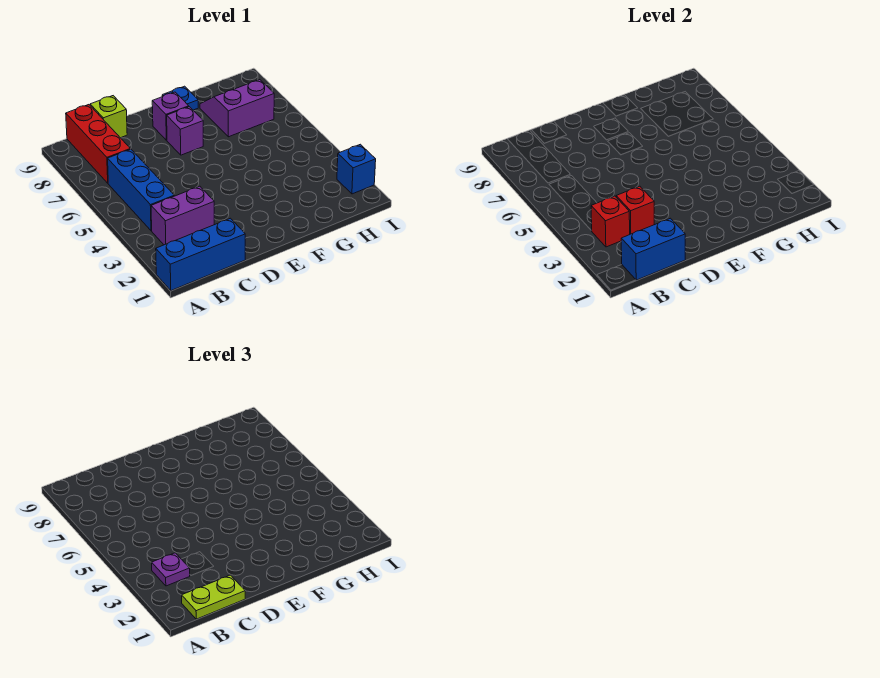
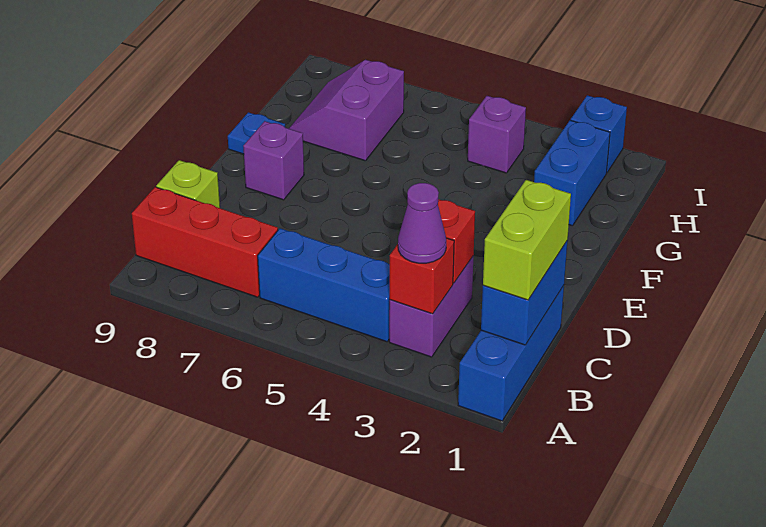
lime plate B1:C1 level 3 -> lime brick B1:C1 level 3
purple plate B3 level 3 -> purple cone B3 level 3
purple brick E7 level 1 -> purple brick H4 level 1
none -> blue brick G2:H2 level 1

